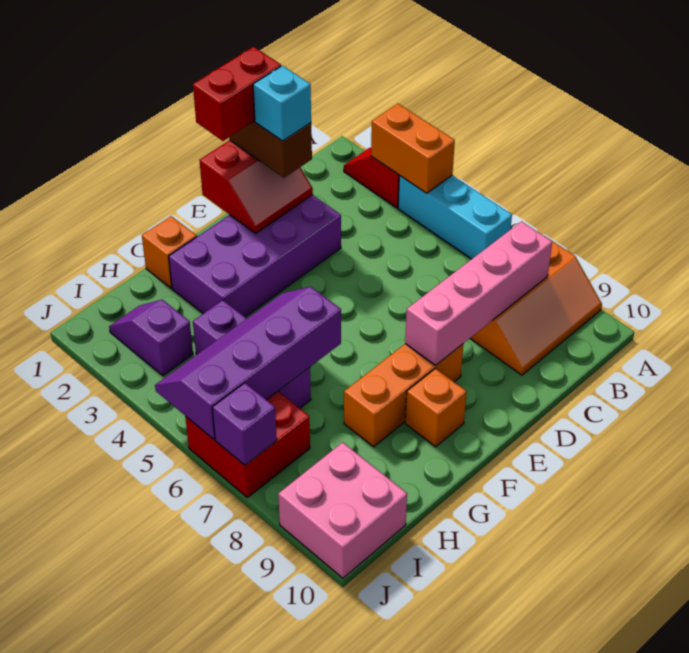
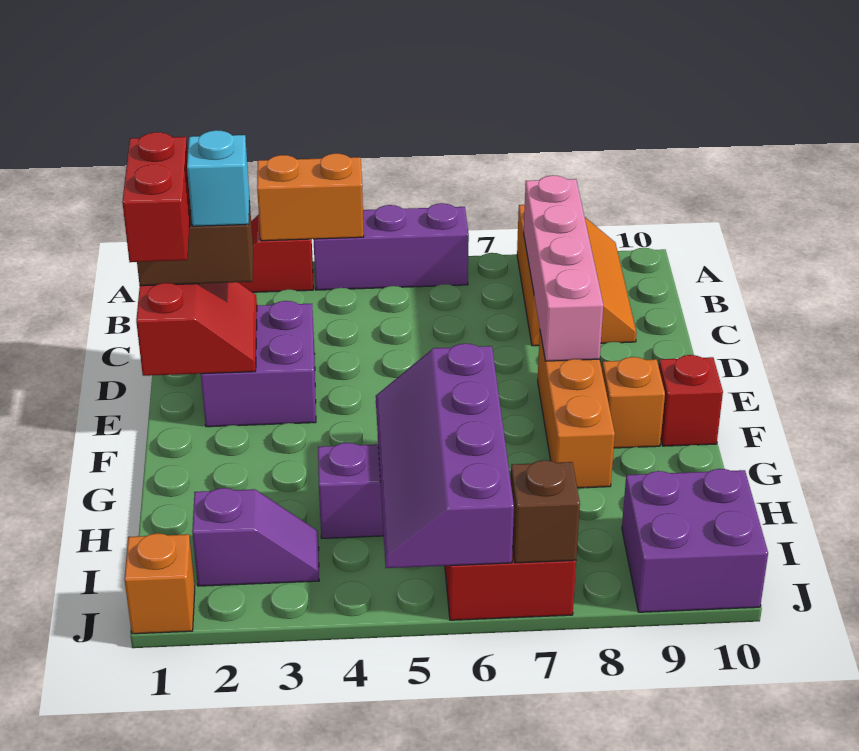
cyan brick A4:A6 level 1 -> purple brick A4:A6 level 1
purple brick D2:G3 level 1 -> purple brick D2:E3 level 1
none -> red brick F10 level 1
orange brick G1 level 1 -> orange brick J1 level 1
purple slope I2:I3 level 1 top 3 -> purple slope I2:I3 level 1 top 2
pink brick I9:J10 level 1 -> purple brick I9:J10 level 1
purple brick J7 level 2 -> brown brick J7 level 2

